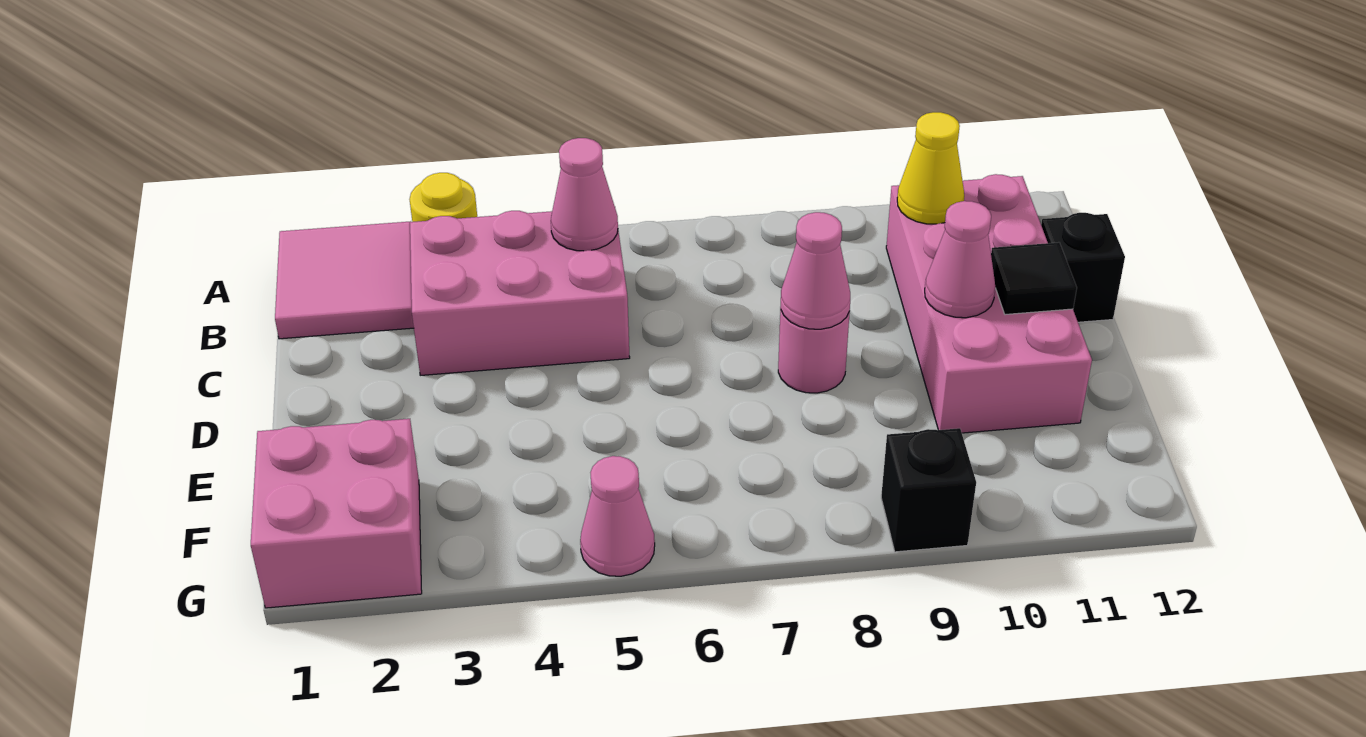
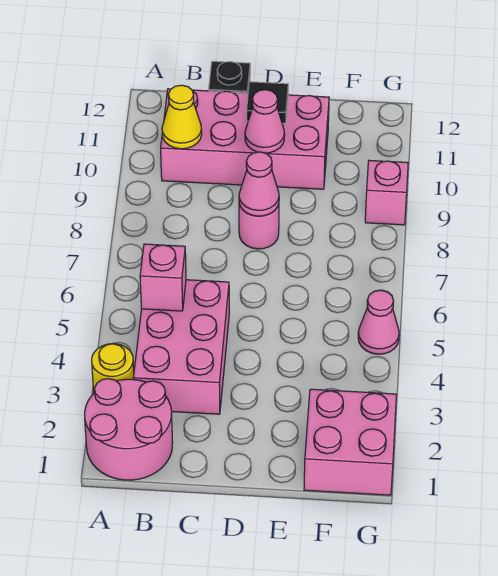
pink tile A1:B2 level 1 -> pink round brick A1:B2 level 1
pink cone B5 level 2 -> pink brick B5 level 2
black brick G9 level 1 -> pink brick G9 level 1

